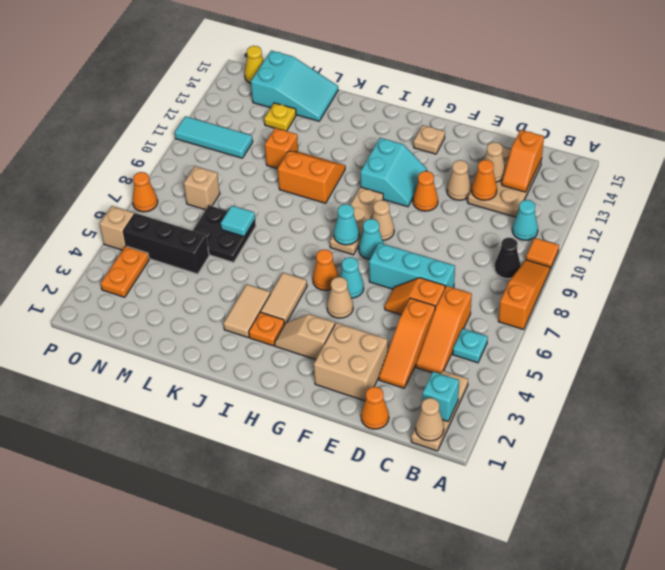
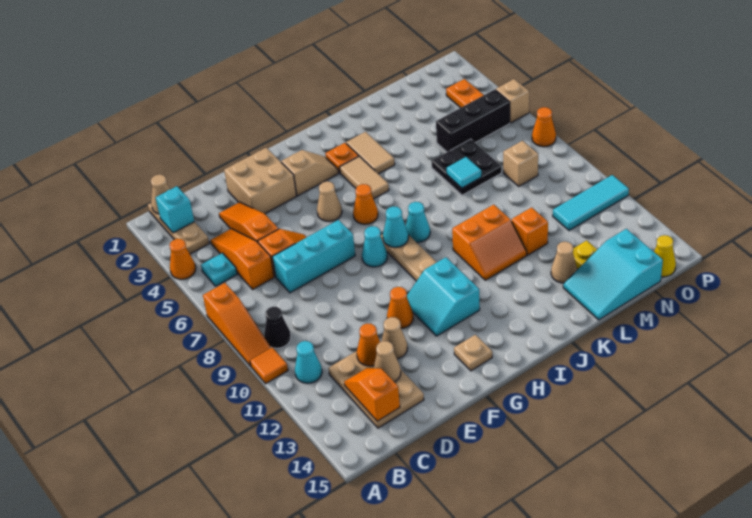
orange cone D1 level 1 -> orange cone A4 level 1
cyan cone G6 level 1 -> cyan cone I8 level 1
tan cone G9 level 1 -> tan cone L13 level 1

